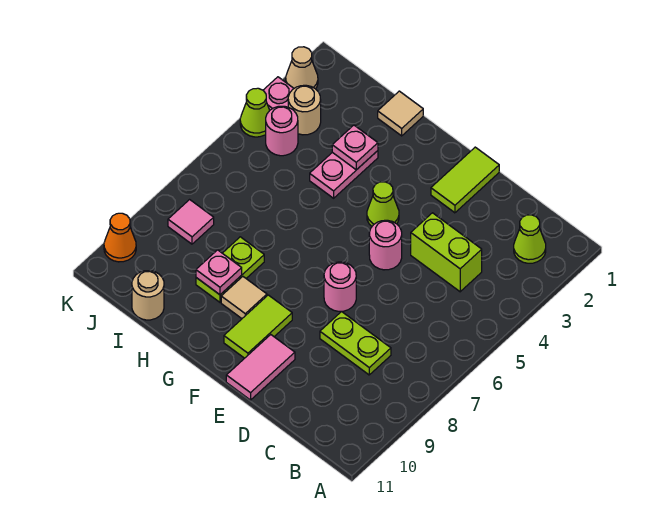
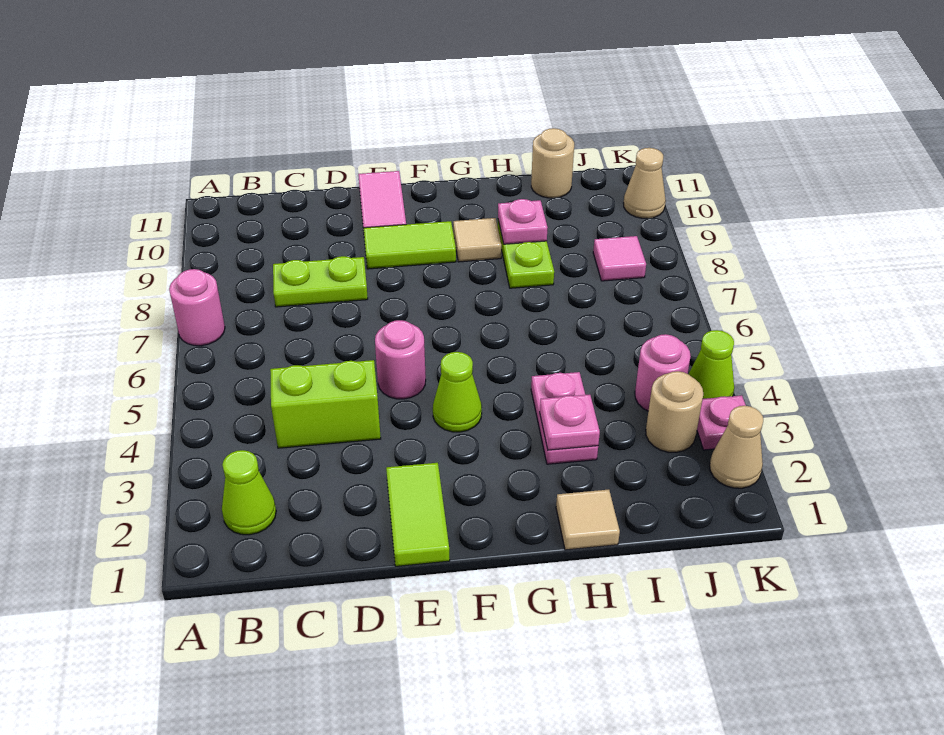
pink round brick E7 level 1 -> pink round brick A7 level 1
lime tile F9:F10 level 1 -> lime tile E9:F9 level 1
orange cone K10 level 1 -> tan cone K10 level 1

